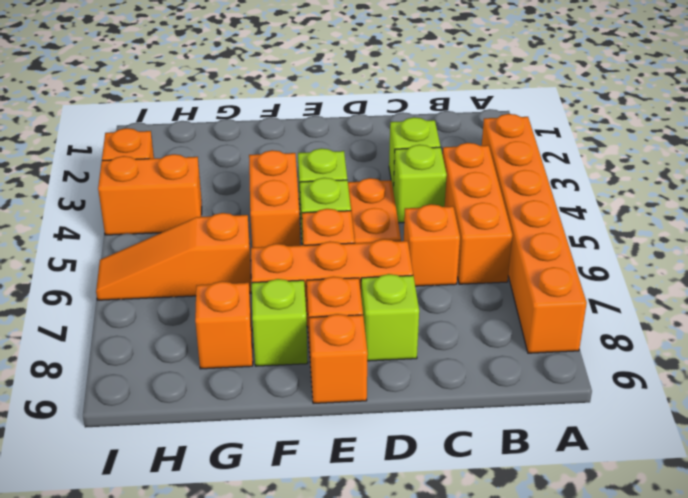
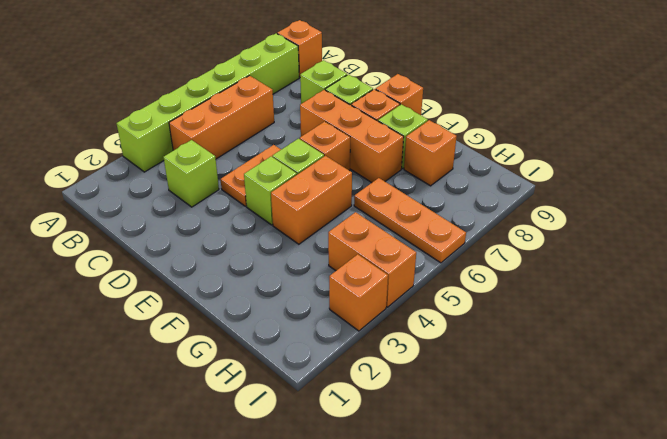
orange brick A3:A8 level 1 -> lime brick A3:A8 level 1
lime brick C4 level 1 -> lime brick C8 level 1
orange brick C6 level 1 -> orange brick A9 level 1
orange slope G6:I6 level 1 top G -> orange plate G6:I6 level 1

